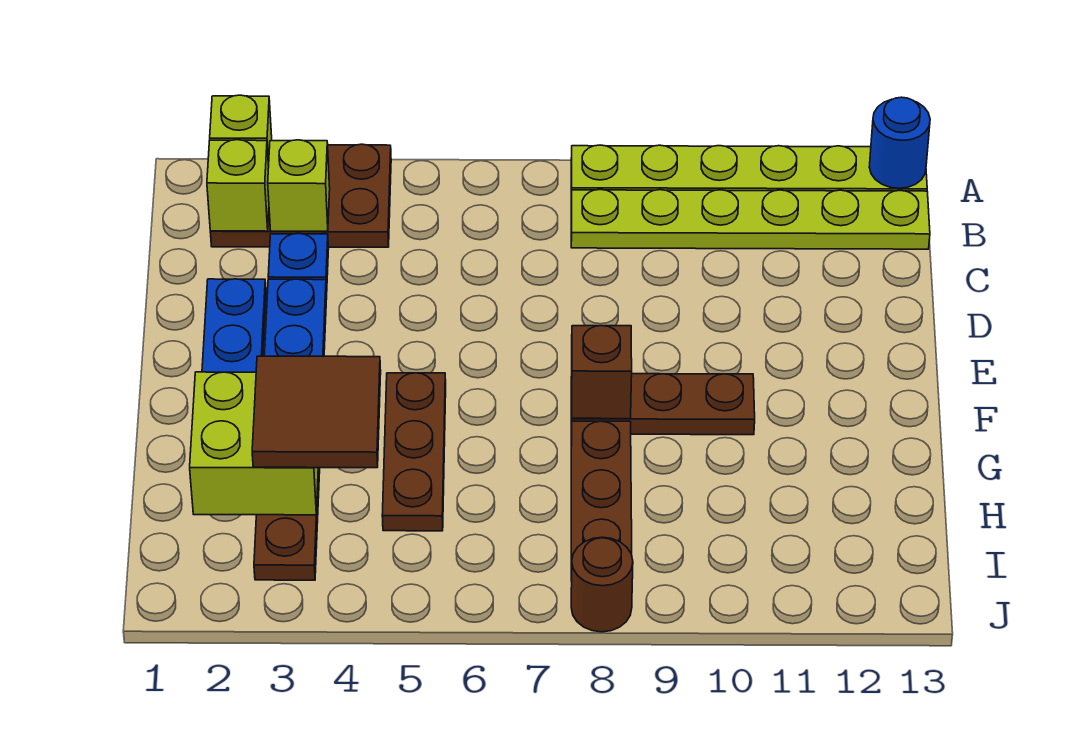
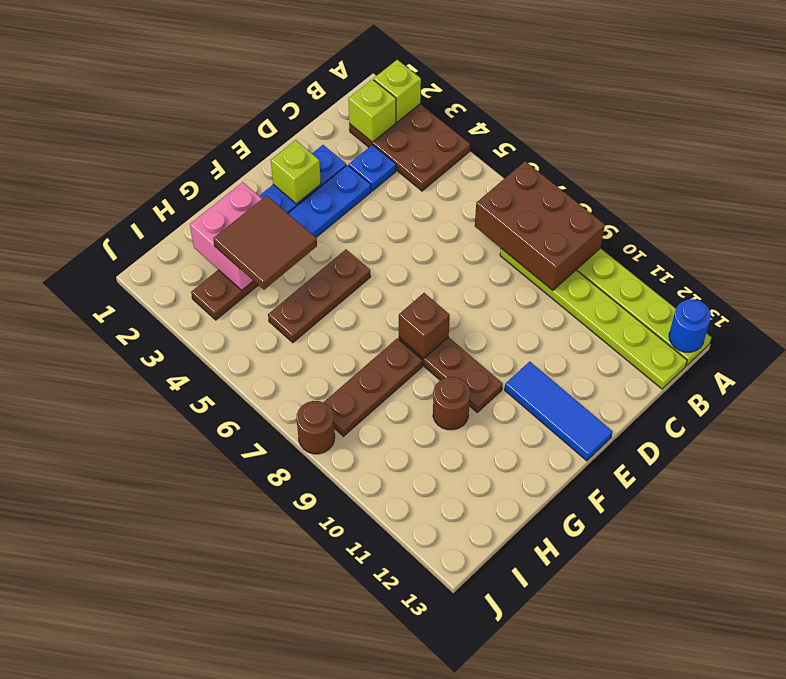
none -> brown brick A7:B9 level 2
lime brick B3 level 2 -> lime brick E2 level 2
none -> blue tile E11:E13 level 1
lime brick G2:H3 level 2 -> pink brick G2:H3 level 2
none -> brown round brick G10 level 1

